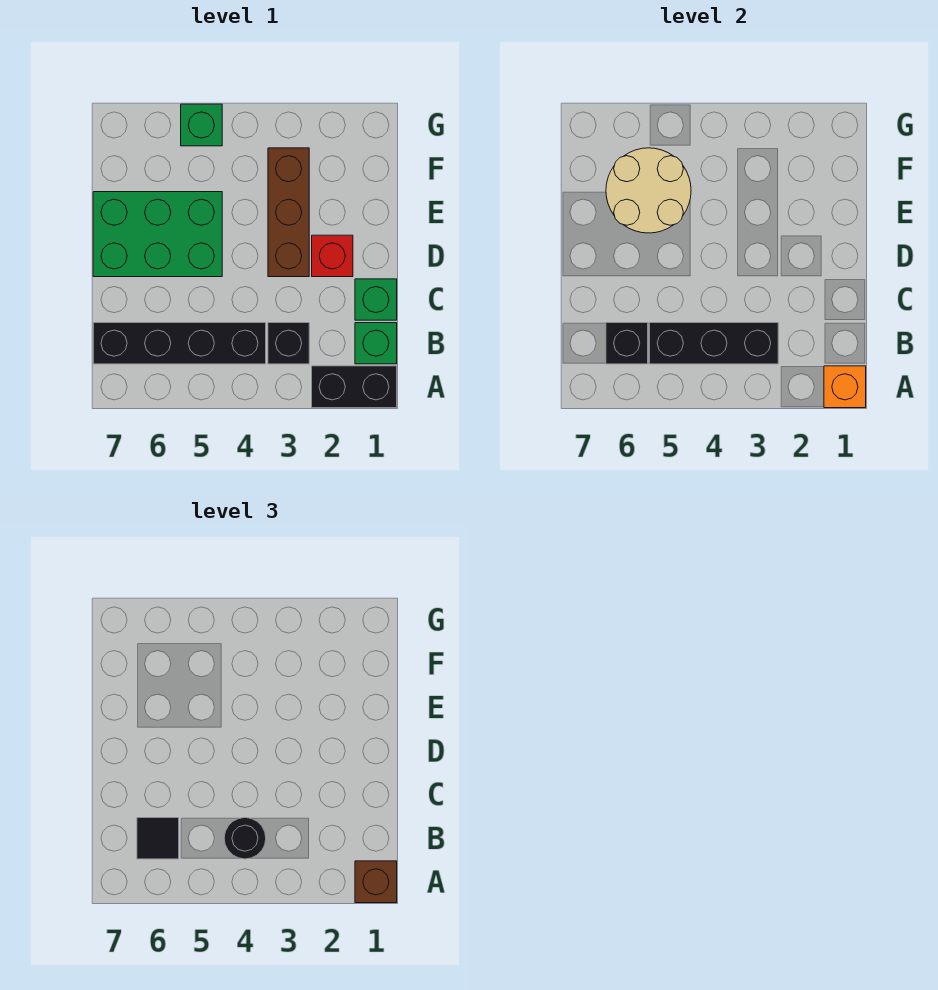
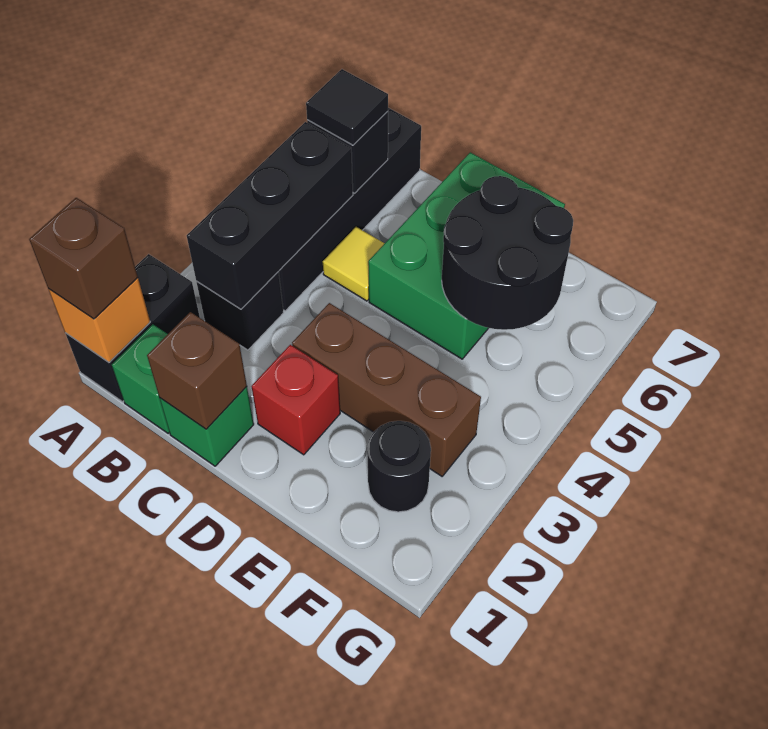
black round brick B4 level 3 -> black round brick F2 level 1
none -> brown brick C1 level 2
none -> yellow tile C5 level 1
tan round brick E5:F6 level 2 -> black round brick E5:F6 level 2
green brick G5 level 1 -> none

